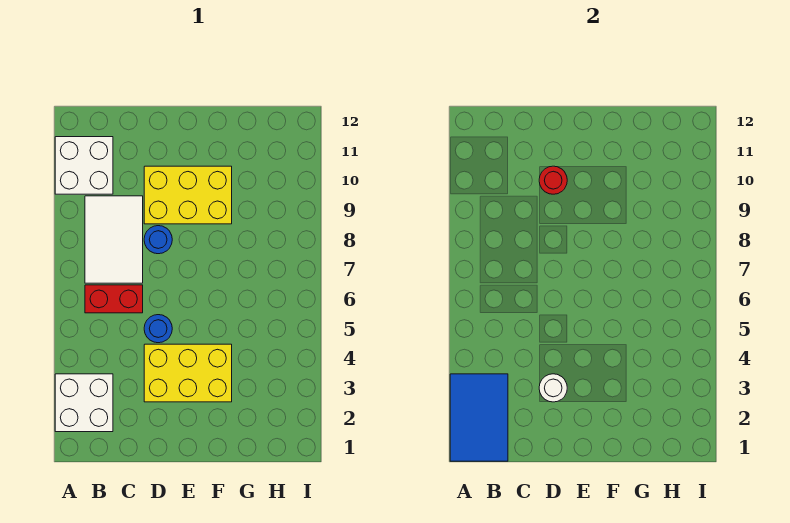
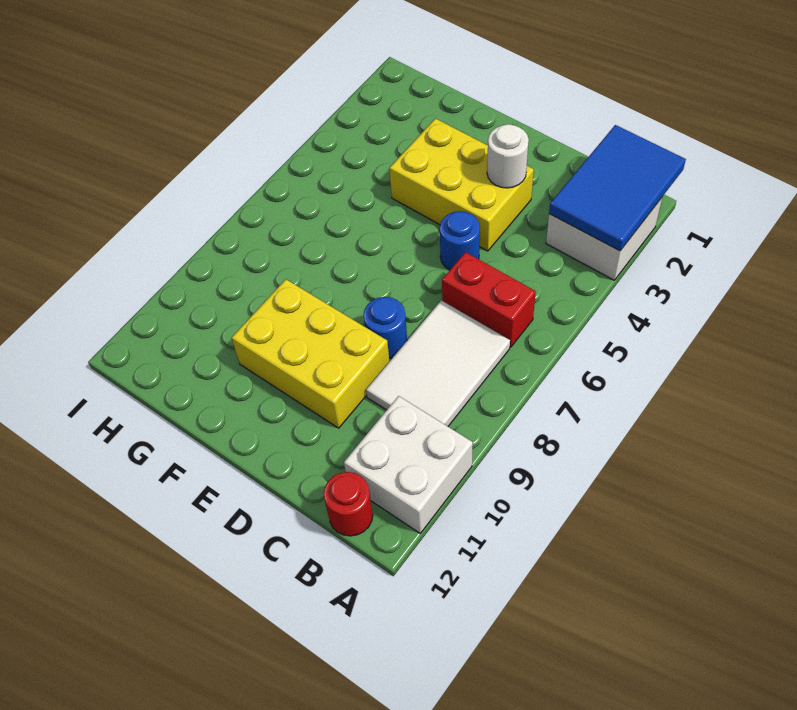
red round brick D10 level 2 -> red round brick B12 level 1

